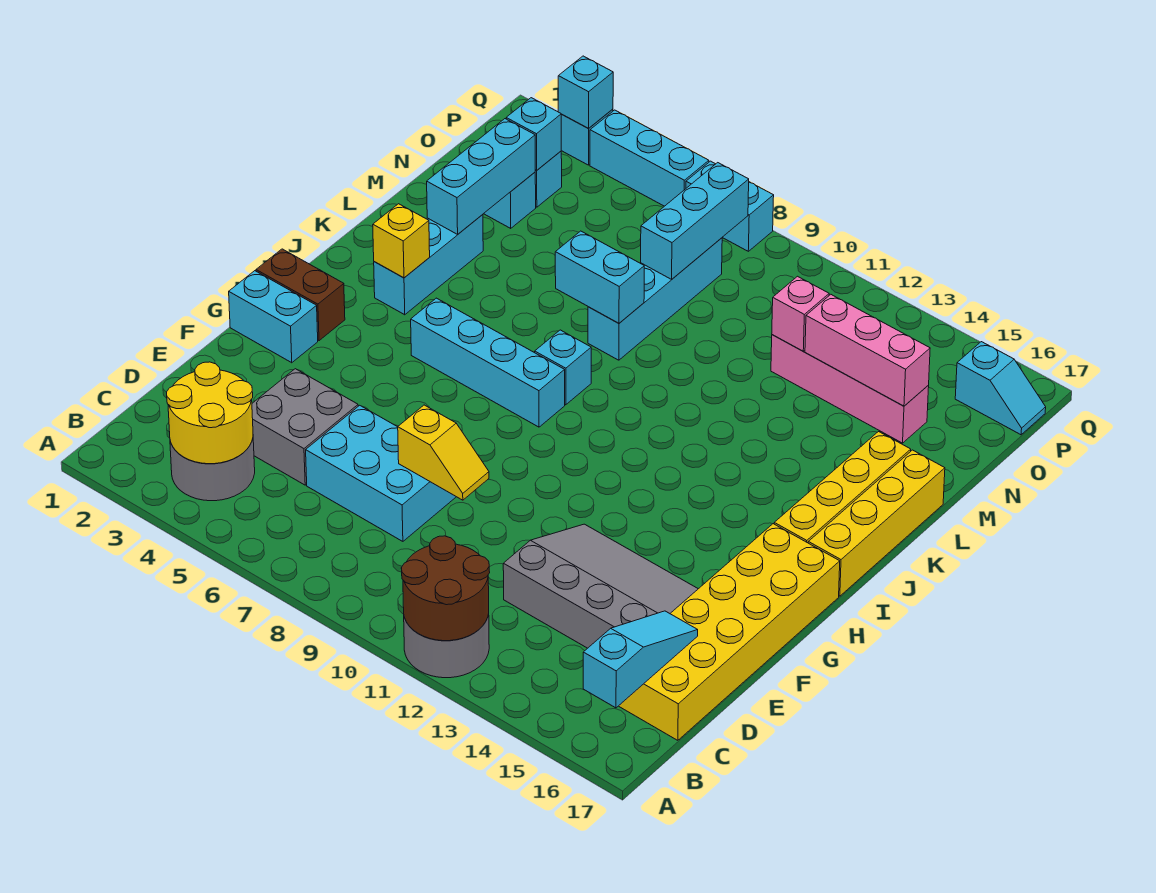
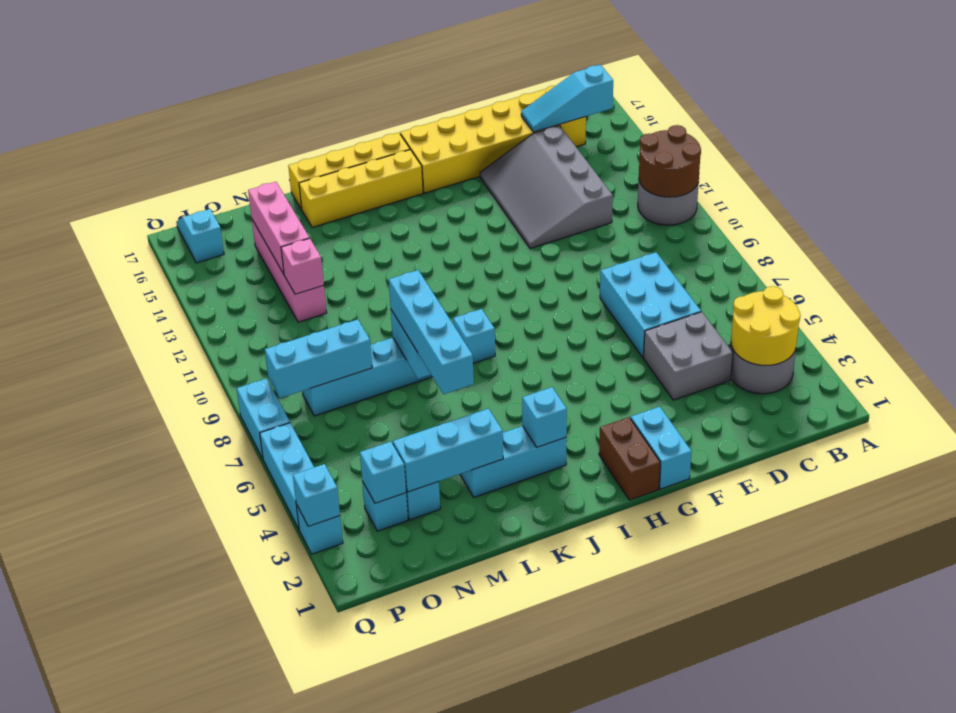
yellow slope E8:E9 level 2 top 8 -> none
cyan brick I5:I8 level 1 -> cyan brick L5:L8 level 3
yellow brick J3 level 2 -> cyan brick J3 level 2

